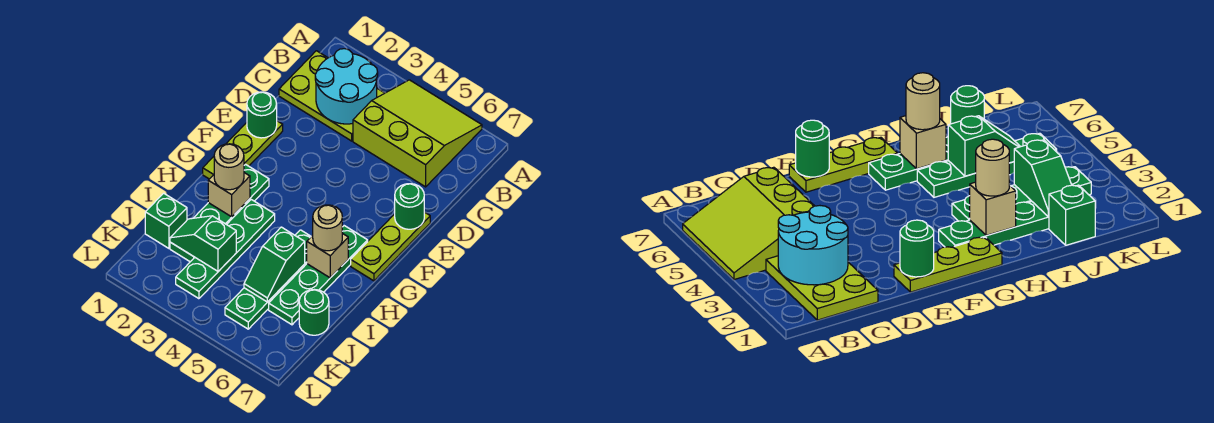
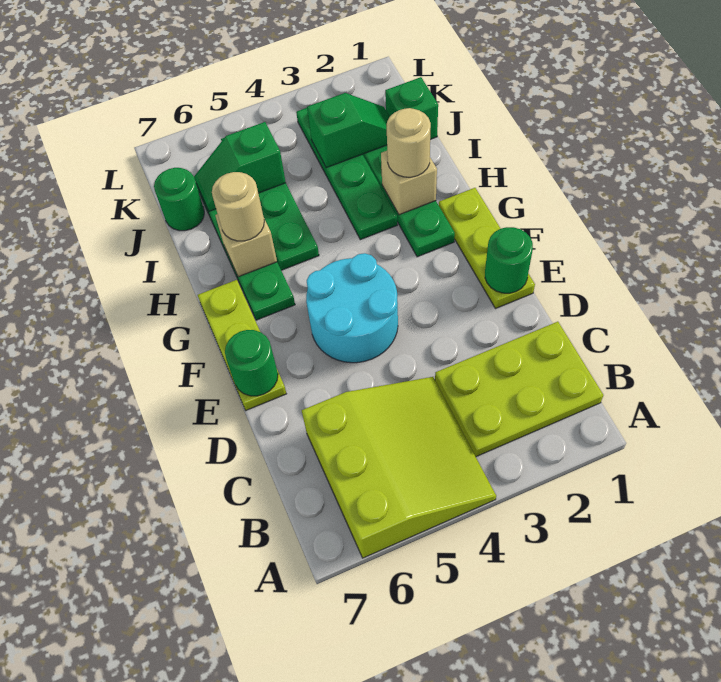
lime slope A4:C6 level 1 top C -> lime slope A4:C6 level 1 top 6
cyan round brick B2:C3 level 2 -> cyan round brick E4:F5 level 1
green slope I5:J5 level 2 top I -> green slope J5:J6 level 2 top 5

